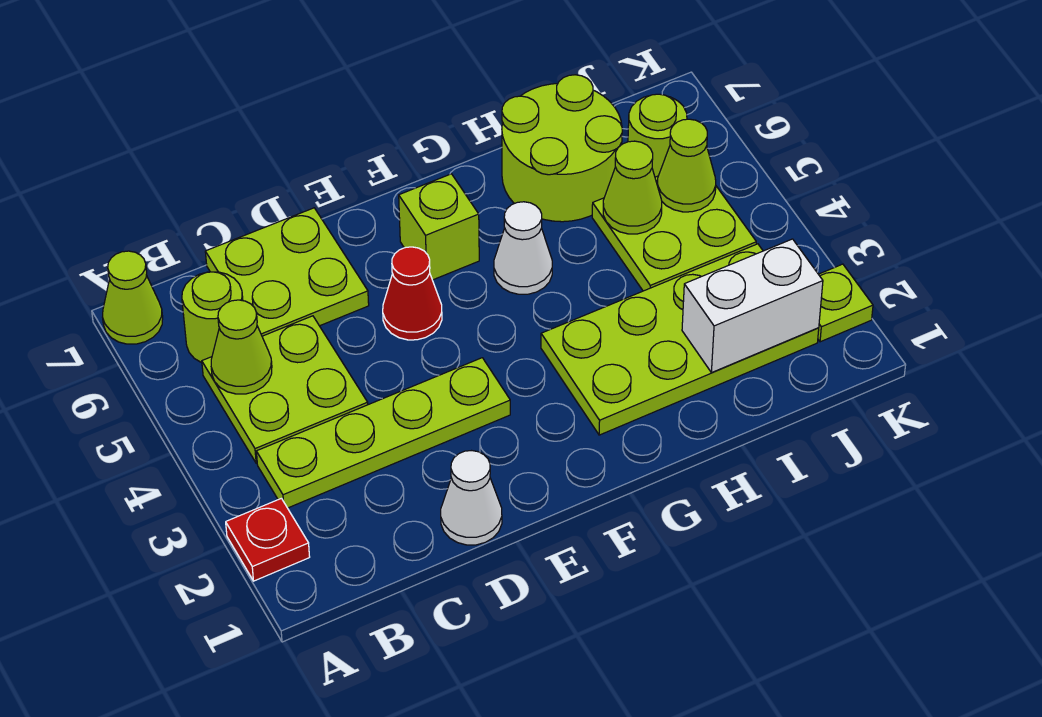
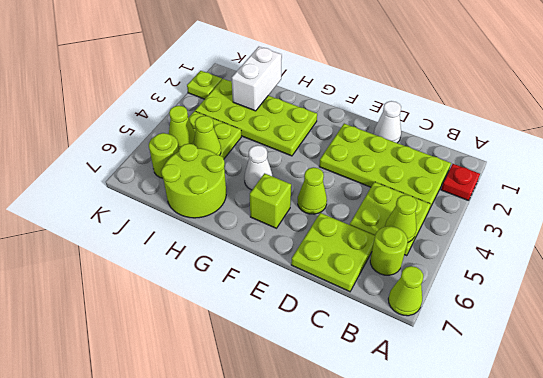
lime plate B3:E3 level 1 -> lime plate B2:E3 level 1
red cone E5 level 1 -> lime cone E5 level 1
white brick I2:J2 level 2 -> white brick I1:I2 level 2

